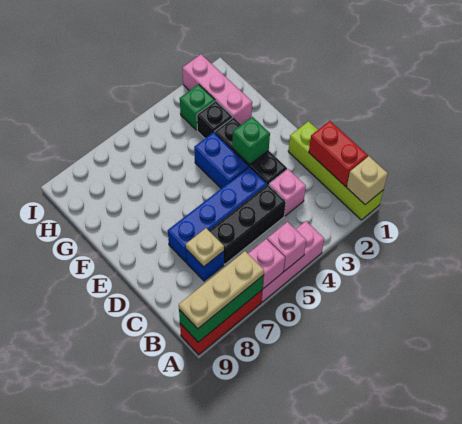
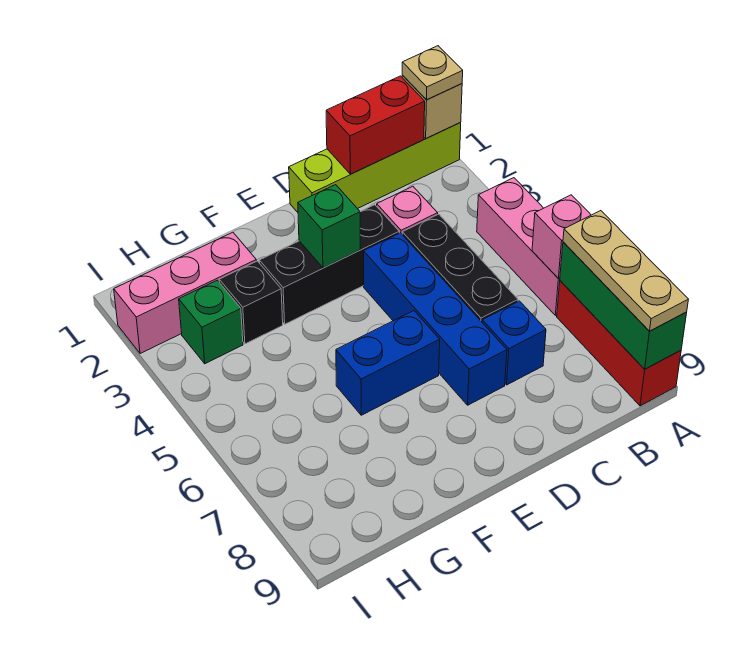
pink brick A5 level 2 -> none
tan plate C7 level 2 -> tan plate A1 level 3
blue brick E4:F4 level 1 -> blue brick E6:F6 level 1

